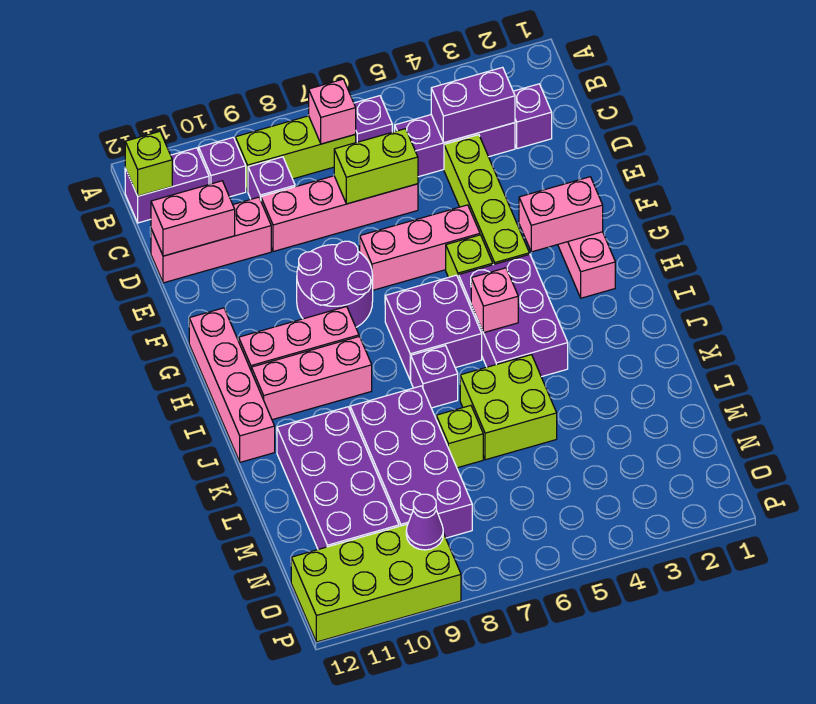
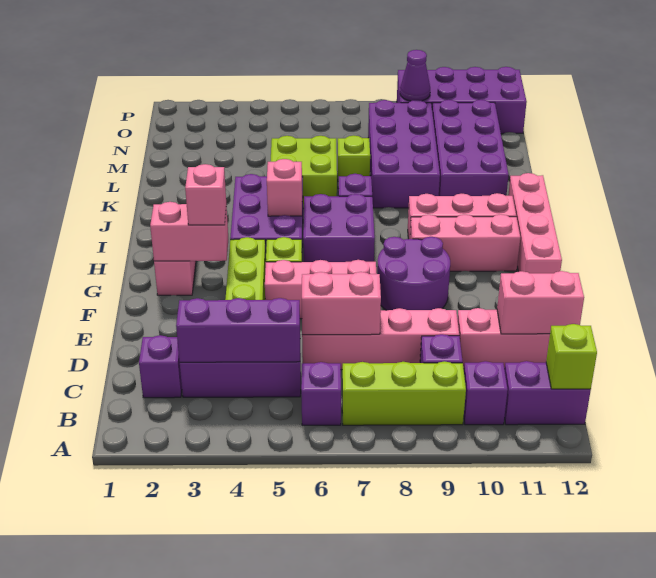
pink brick B7 level 2 -> pink brick G3 level 3
purple brick C3:C4 level 2 -> purple brick C3:C5 level 2
lime brick D6:D7 level 2 -> pink brick D6:D7 level 2
lime brick O9:P12 level 1 -> purple brick O9:P12 level 1

